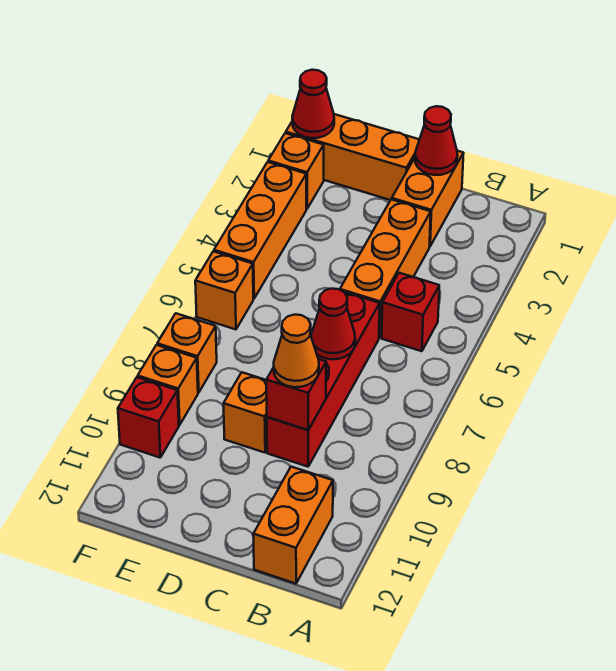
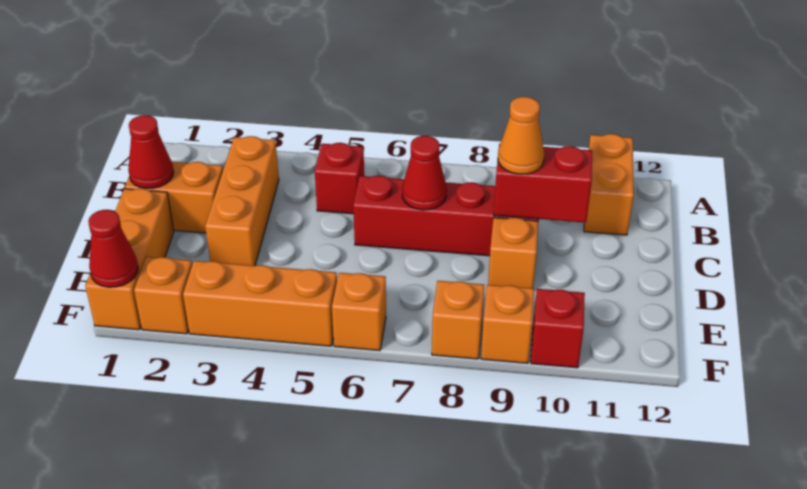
orange brick B11:B12 level 1 -> orange brick A11:B11 level 1
orange brick C3:C5 level 1 -> orange brick B3:D3 level 1
red brick C9 level 2 -> red brick C9:C10 level 2

